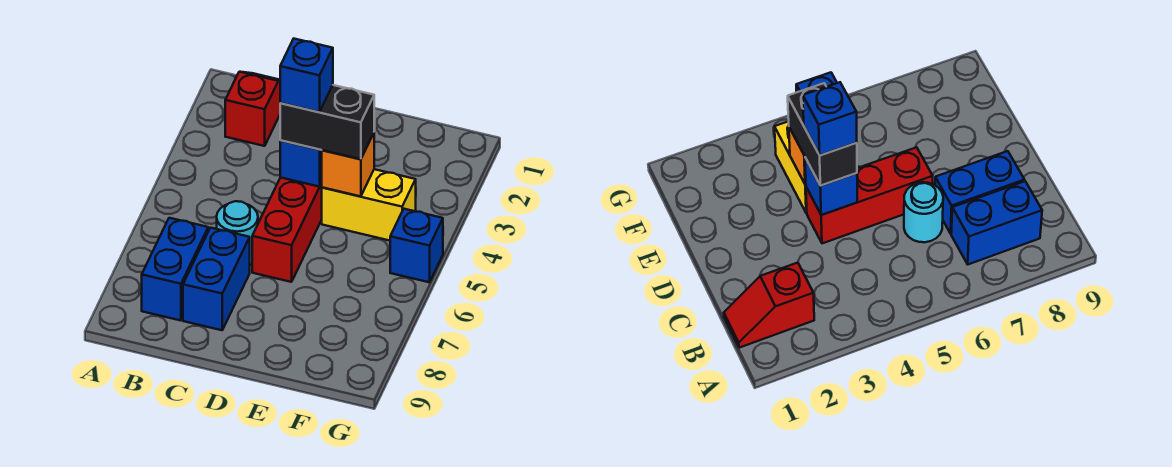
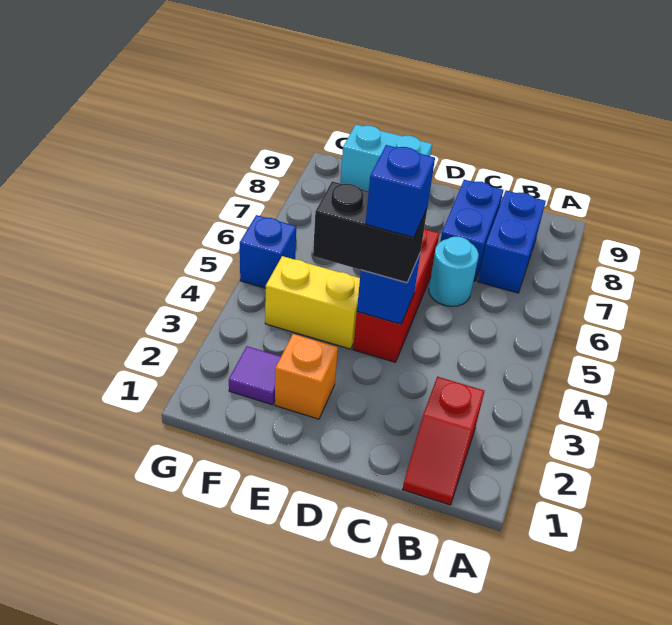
orange brick E4 level 2 -> orange brick E2 level 1
none -> cyan brick E9:F9 level 1
none -> purple tile F2 level 1

